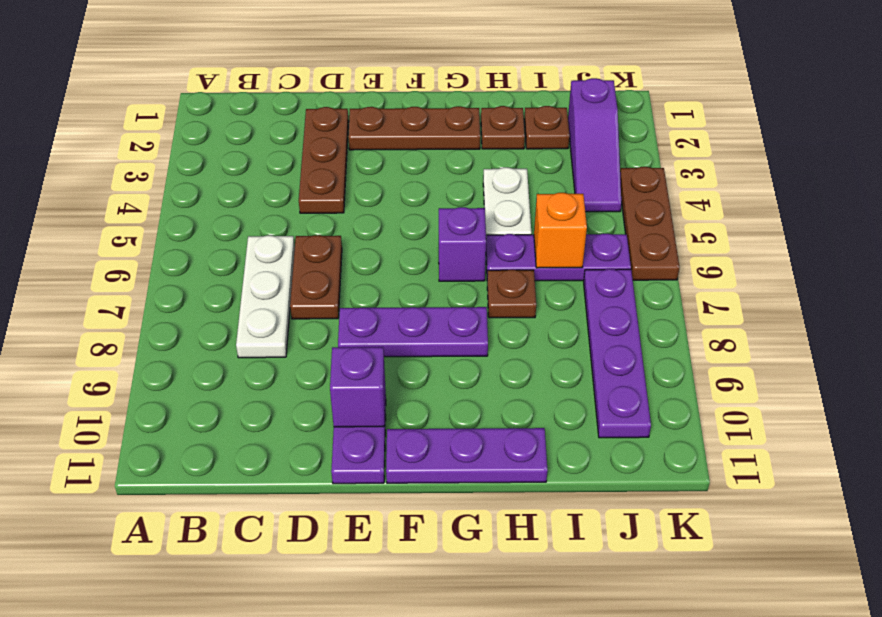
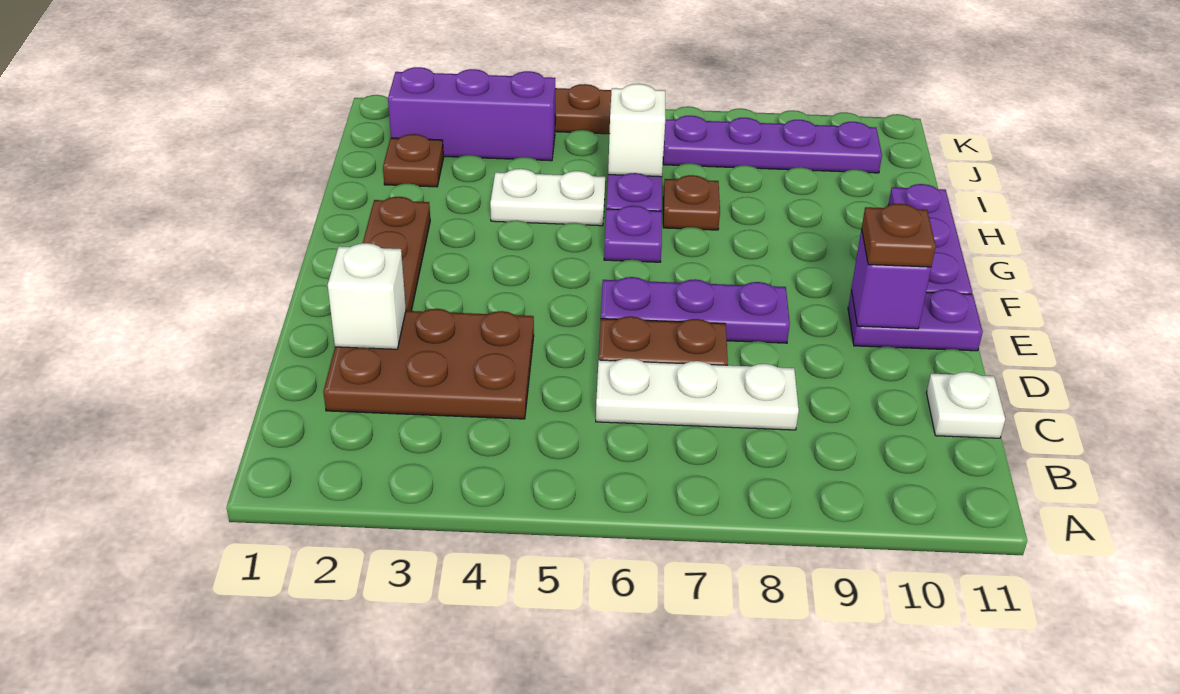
none -> white plate C11 level 1
brown plate D2:D4 level 1 -> brown plate C2:D4 level 1
none -> white brick D2 level 2
purple plate E8:G8 level 1 -> purple plate E6:E8 level 1
purple brick G6 level 1 -> purple plate G6 level 1
brown plate H2 level 1 -> brown plate E10 level 3
orange brick I6 level 2 -> white brick I6 level 2
purple slope J2:J4 level 1 top 2 -> purple brick J2:J4 level 1

